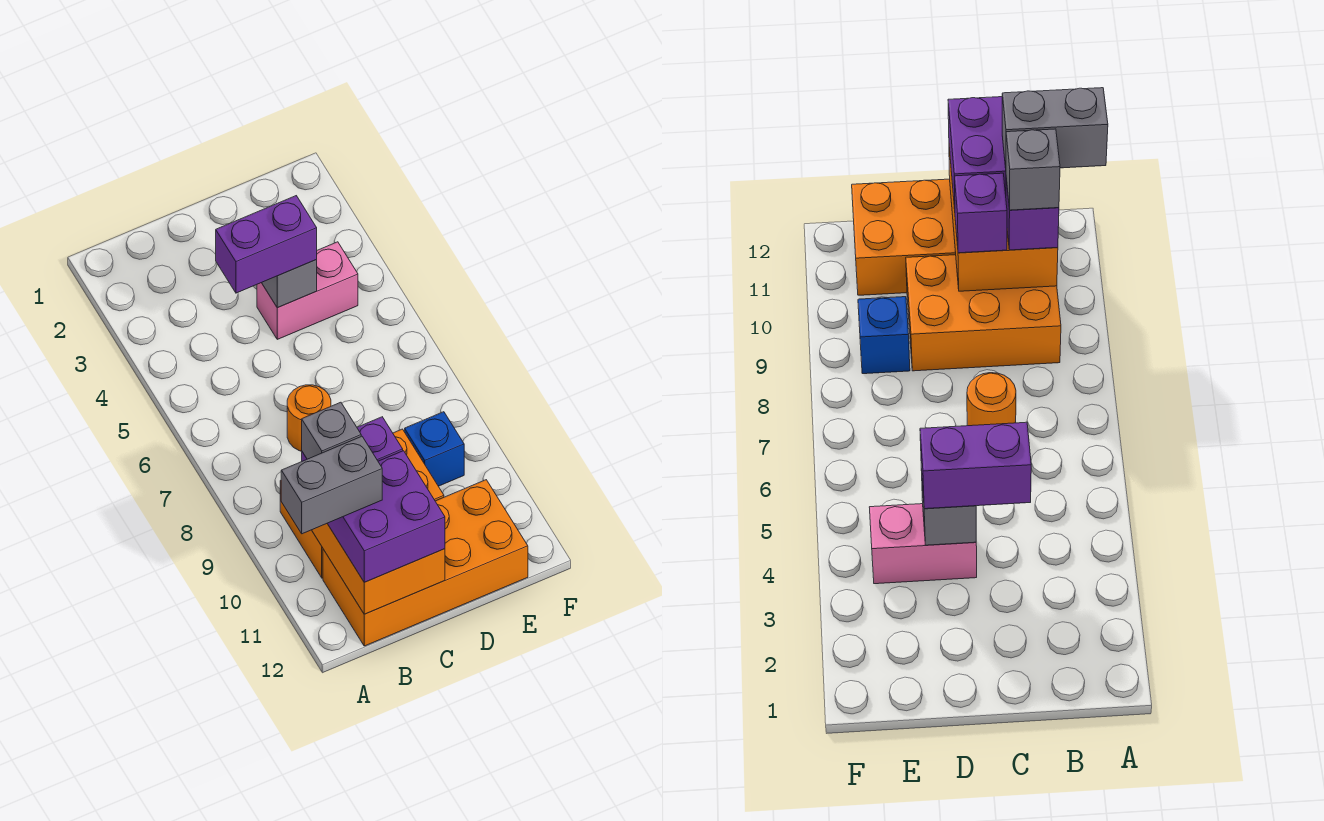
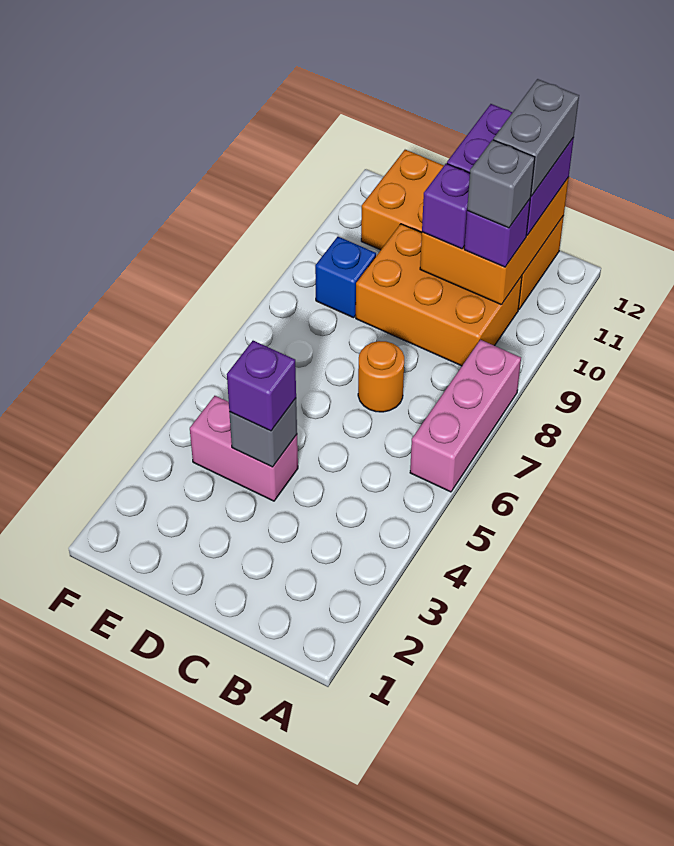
none -> pink brick A6:A8 level 1
grey brick A11:B11 level 4 -> grey brick B11:B12 level 4
purple brick C4:D4 level 3 -> purple brick D4 level 3

